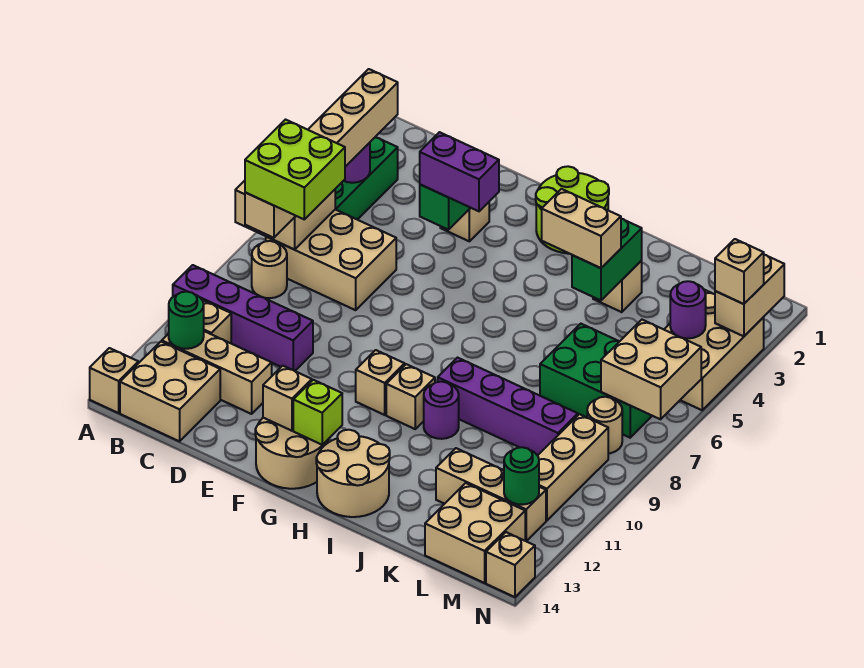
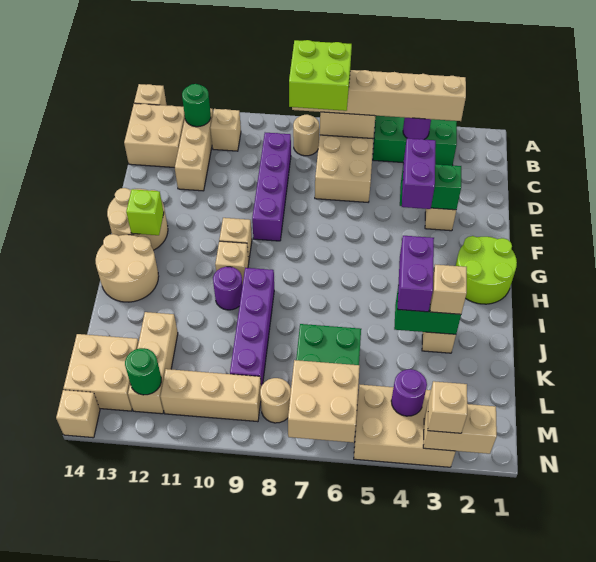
purple brick A10:D10 level 1 -> purple brick C9:F9 level 1
tan brick F13 level 2 -> tan brick J3 level 3
tan brick I4:J4 level 3 -> purple brick I4:J4 level 3

